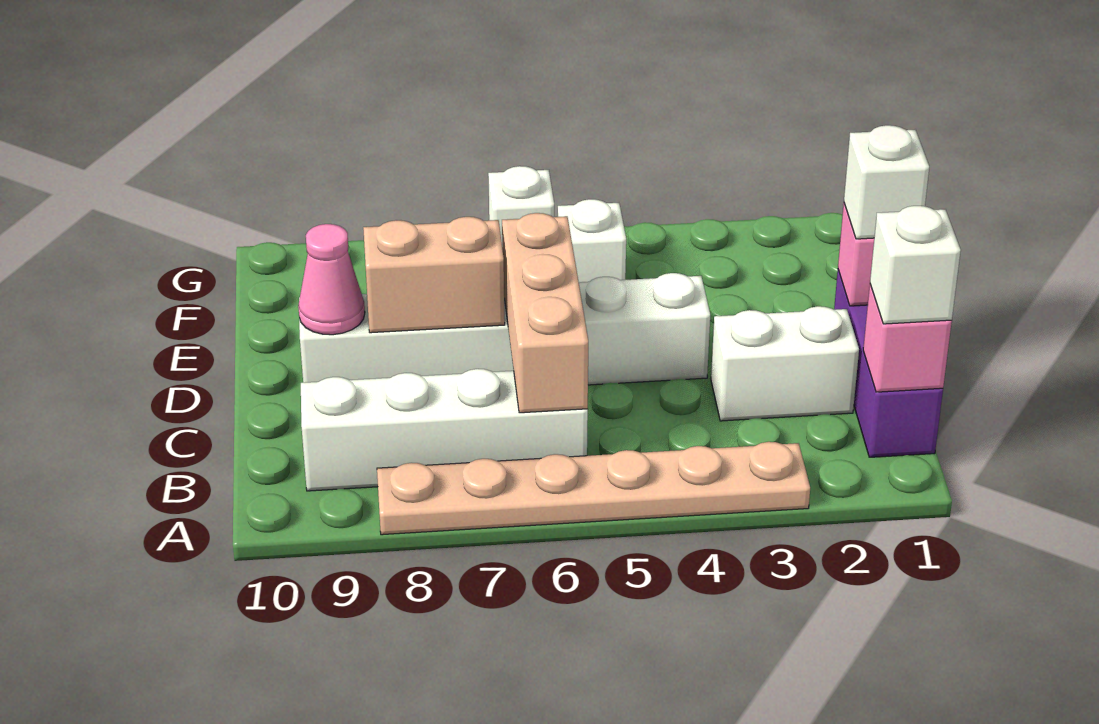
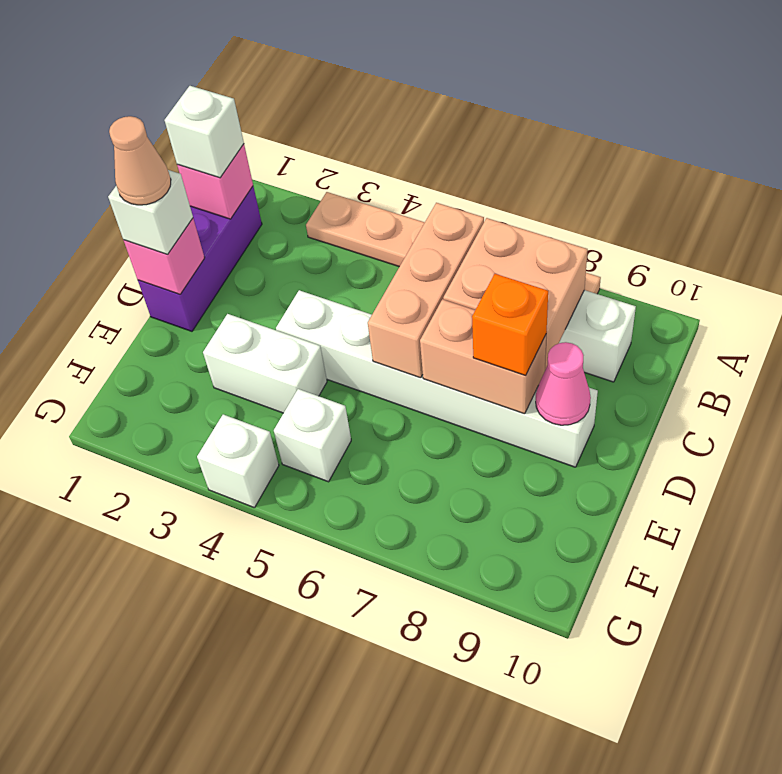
none -> tan brick B7:C8 level 2
white brick C2:C3 level 1 -> white brick E3:E4 level 1
none -> tan cone D1 level 4
none -> orange brick D8 level 3
white brick G6 level 1 -> white brick G4 level 1

